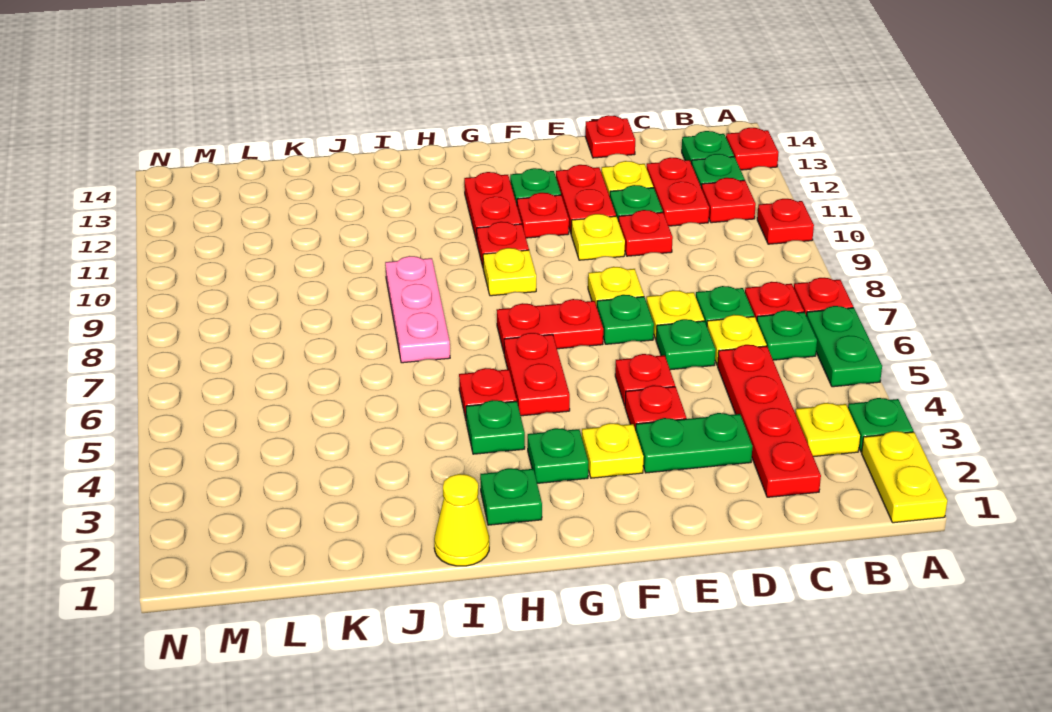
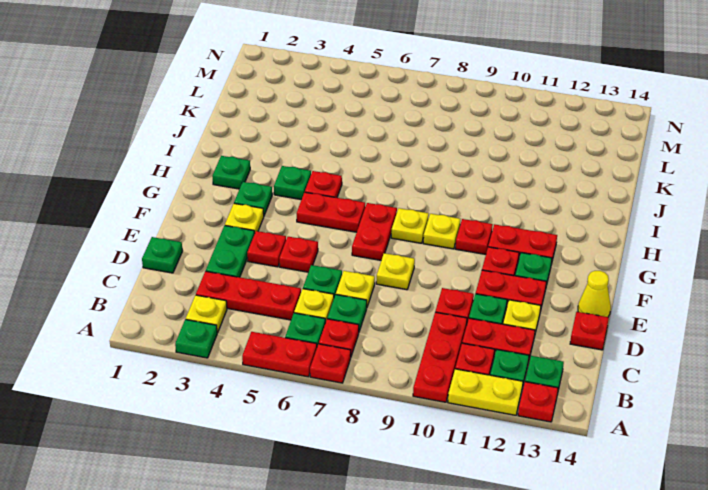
yellow plate A1:A2 level 1 -> yellow plate A11:A12 level 1
green plate A5:A6 level 1 -> red plate A5:A6 level 1
red plate A10 level 1 -> red plate A10:C10 level 1
red plate C2:C5 level 1 -> red plate C3:C5 level 1
green plate E7 level 1 -> green plate D1 level 1
yellow plate E10 level 1 -> yellow plate G8 level 1
yellow cone I1 level 1 -> yellow cone E14 level 1
pink plate I7:I9 level 1 -> none

